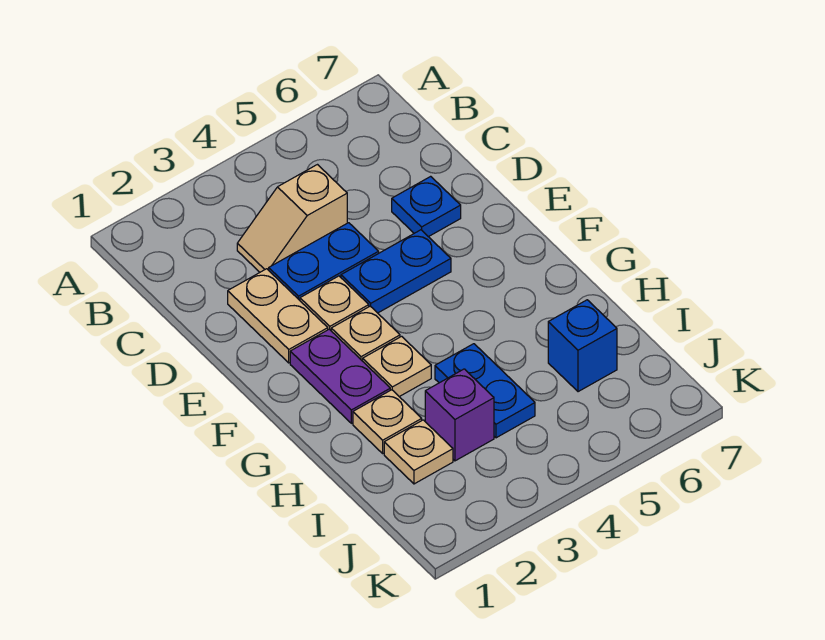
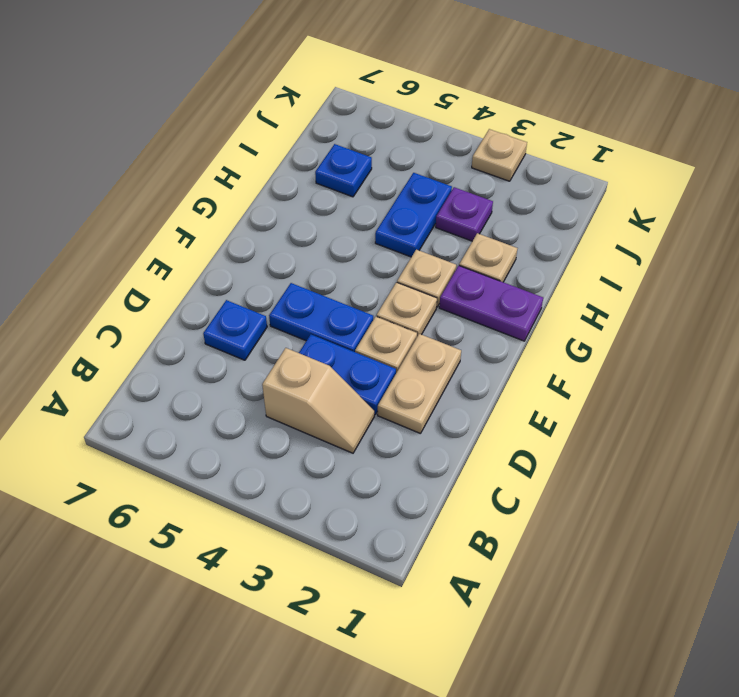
purple plate F2:G2 level 1 -> purple plate G1:G2 level 1
tan plate I2 level 1 -> tan plate K3 level 1
purple brick I3 level 1 -> purple plate I3 level 1
blue brick I6 level 1 -> blue plate I6 level 1

